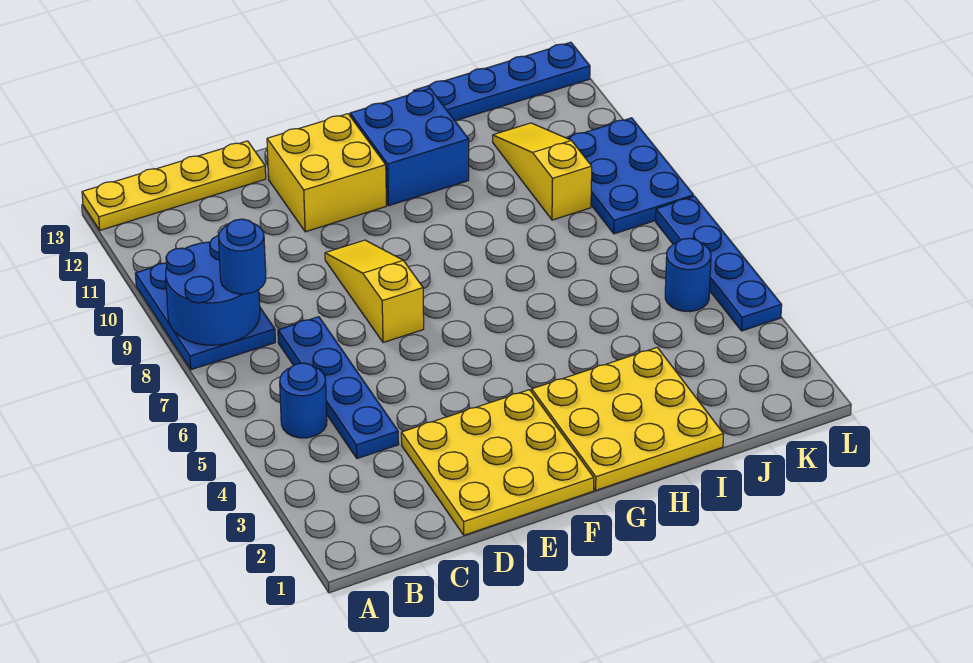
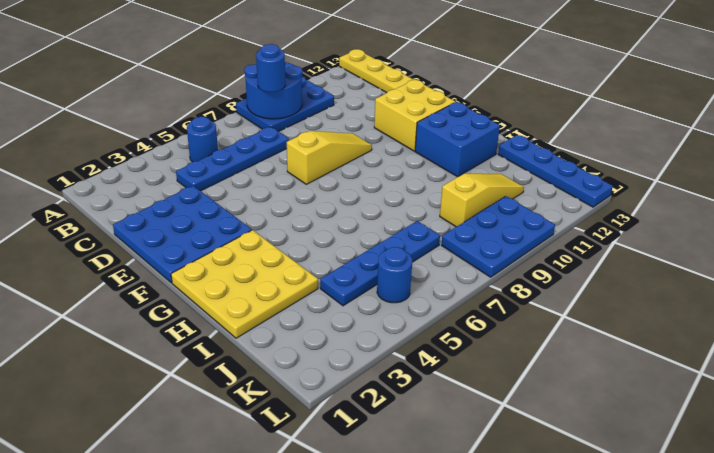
yellow plate D1:F3 level 1 -> blue plate D1:F3 level 1
blue plate L4:L7 level 1 -> blue plate J4:J7 level 1

